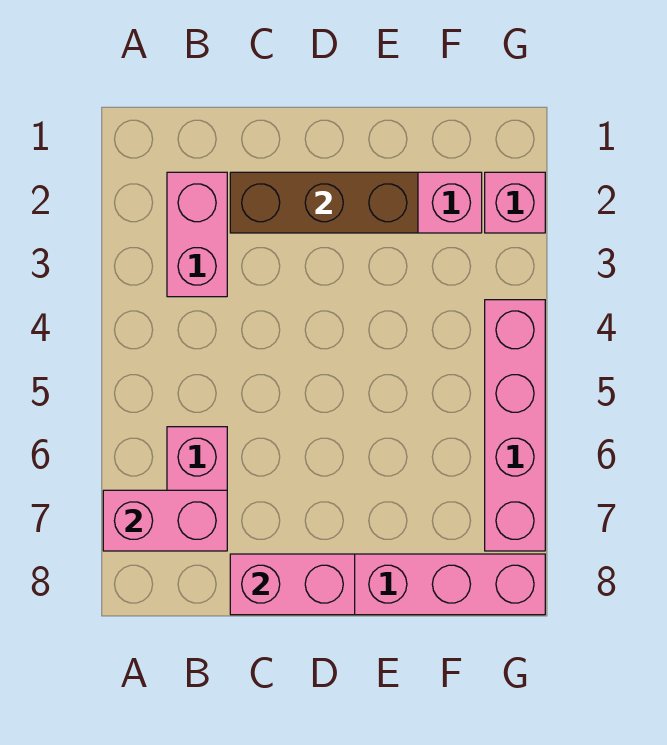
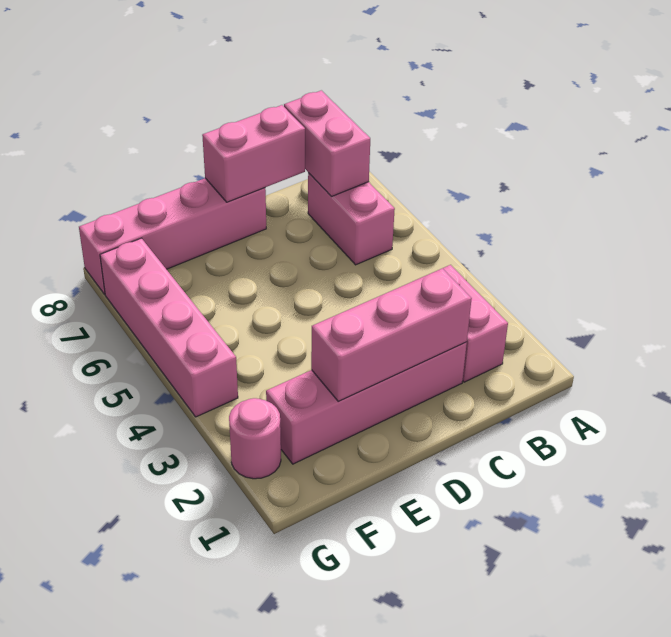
pink brick A7:B7 level 2 -> pink brick B7:B8 level 2
brown brick C2:E2 level 2 -> pink brick C2:E2 level 2
pink brick G2 level 1 -> pink round brick G2 level 1

